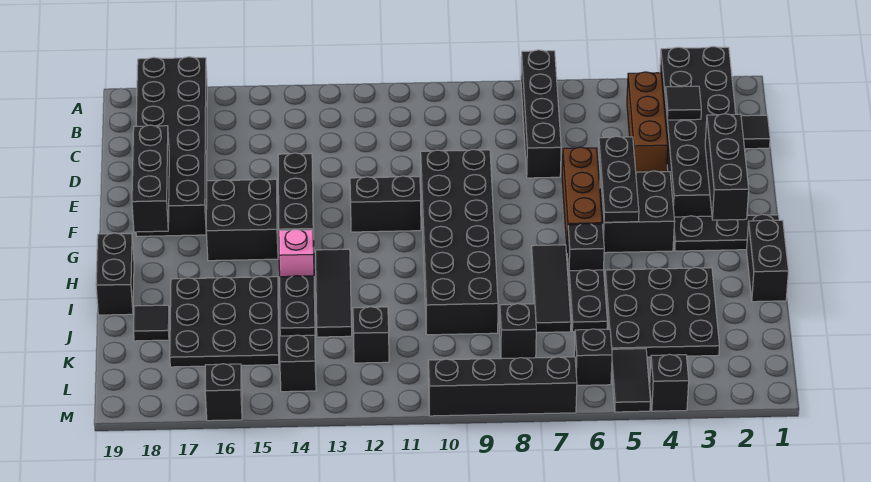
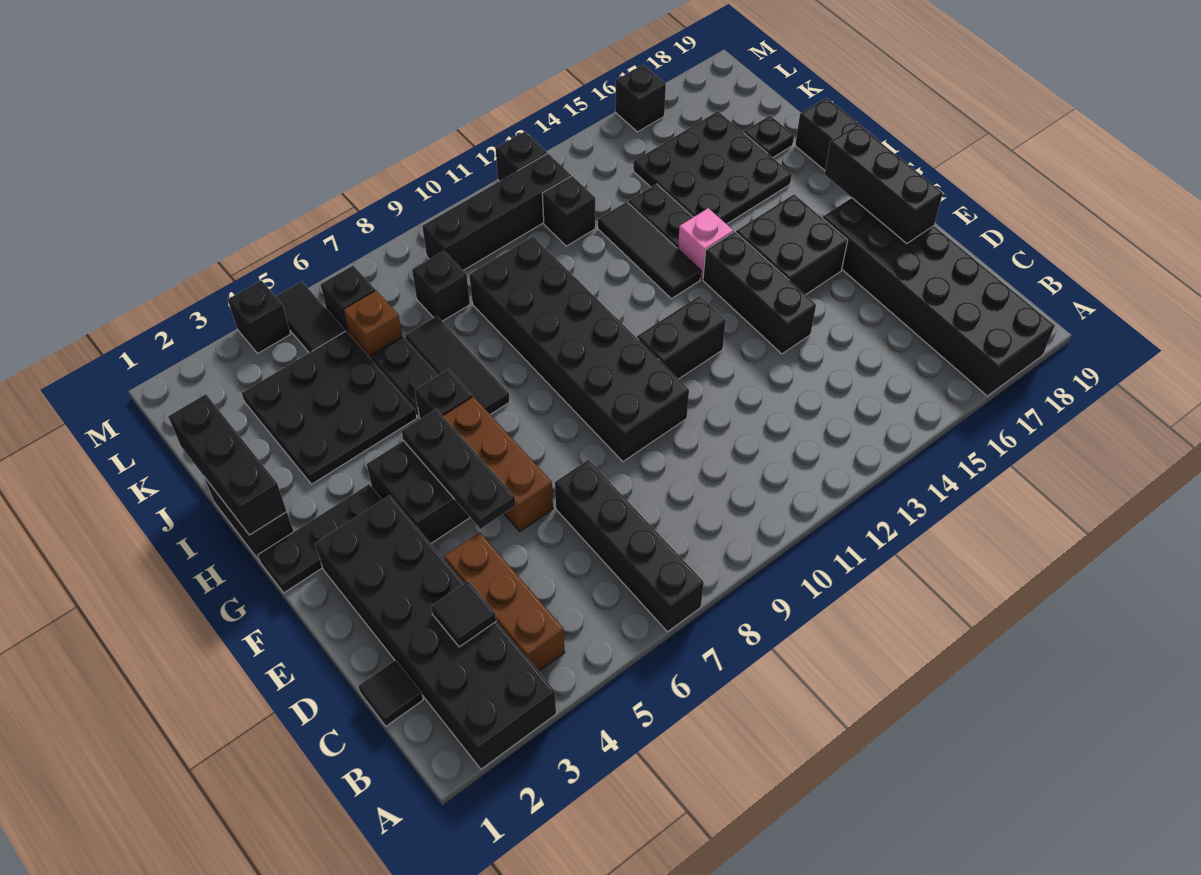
black brick E2:G2 level 2 -> black brick H1:J1 level 2
black tile J18 level 1 -> black plate J18 level 1
none -> brown brick K6 level 1
black brick L14 level 1 -> black brick M12 level 1
black brick M7:M10 level 1 -> black brick L9:L12 level 1

